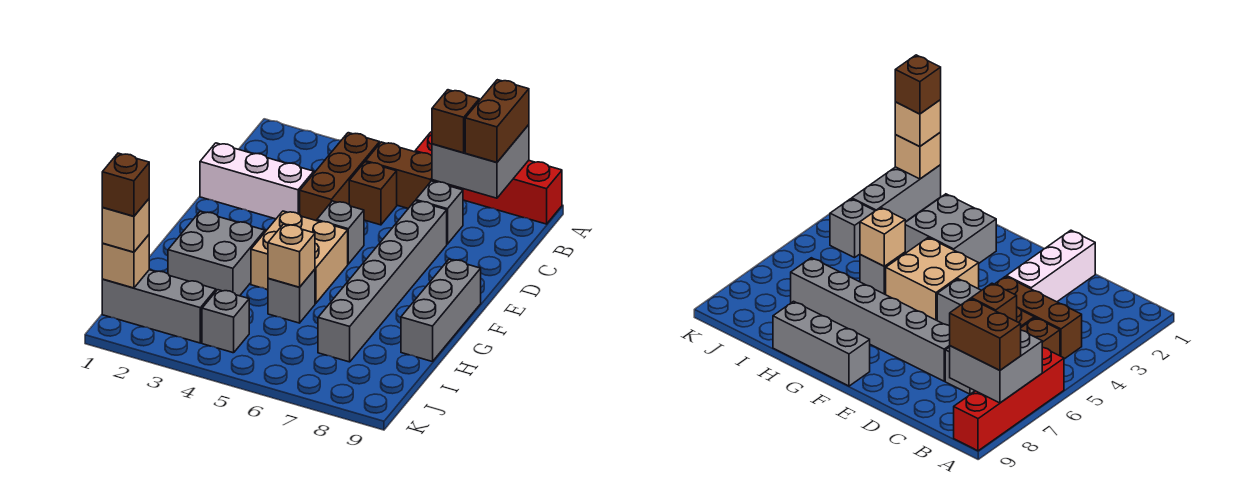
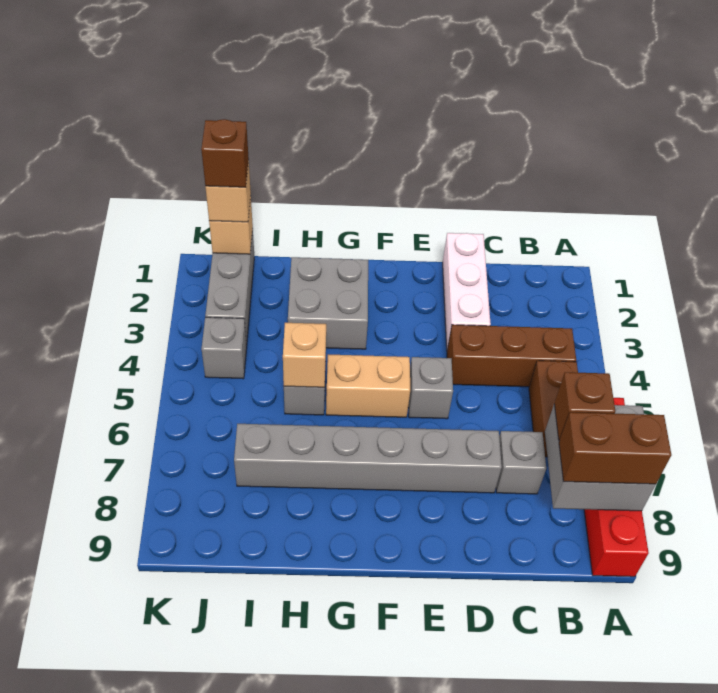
brown brick C5 level 1 -> none
tan brick F4:G5 level 1 -> tan brick F5:G5 level 1
grey brick F9:H9 level 1 -> none

